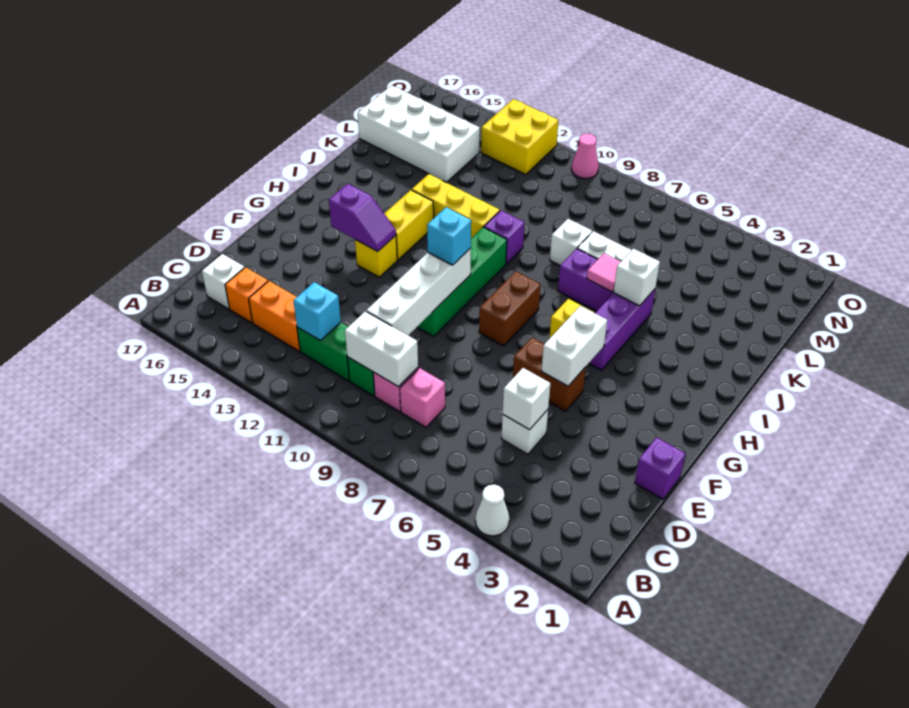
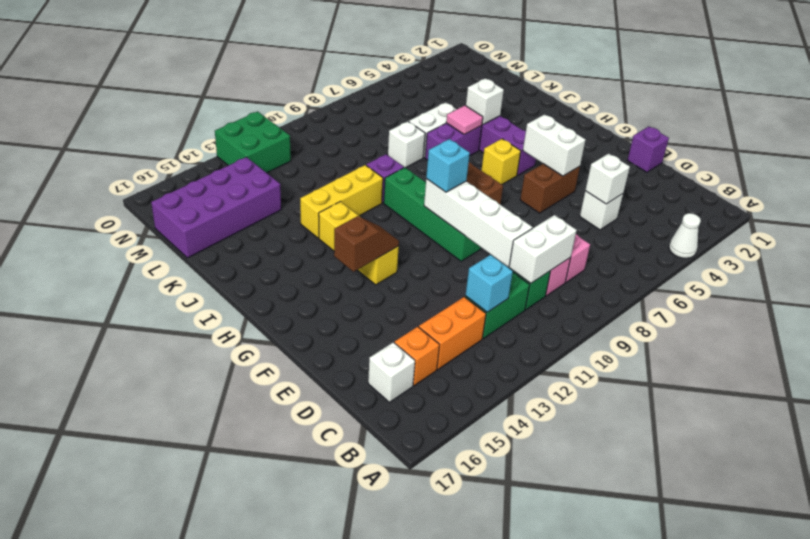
purple slope G13:G14 level 2 top 14 -> brown slope G13:G14 level 2 top 14
white brick L14:M17 level 1 -> purple brick L14:M17 level 1
yellow brick N12:O13 level 1 -> green brick N12:O13 level 1
pink cone O10 level 1 -> none

